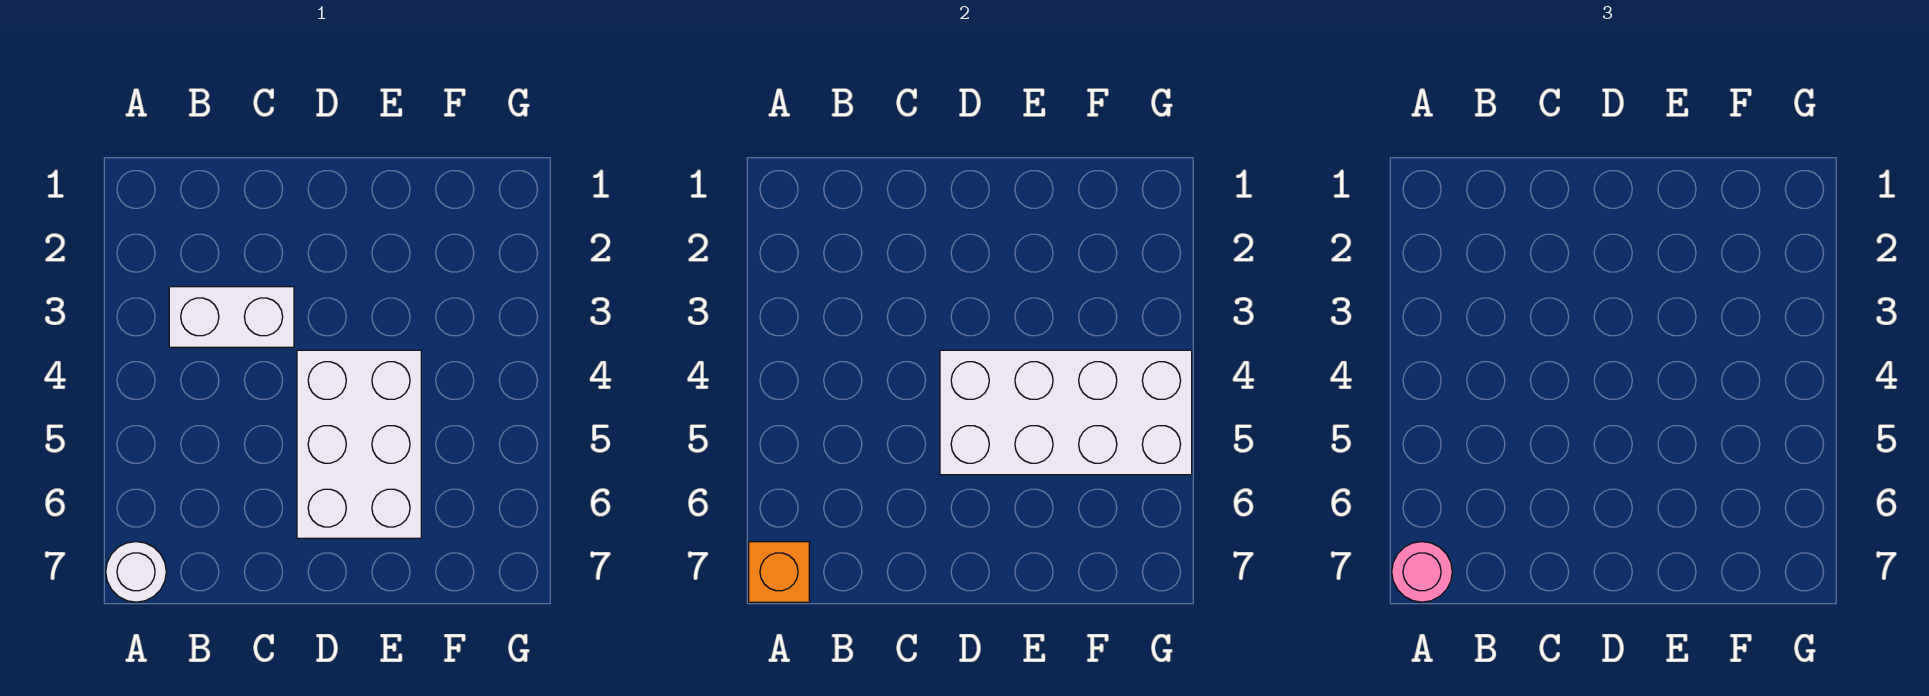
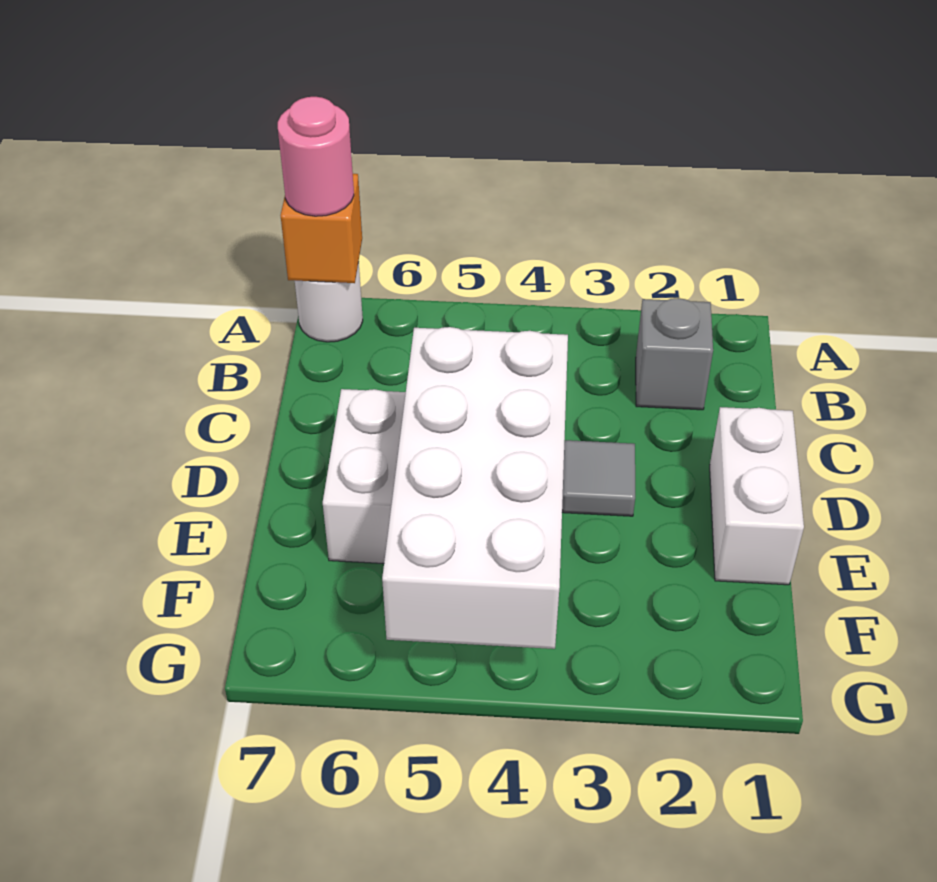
none -> grey brick B2 level 1
white brick B3:C3 level 1 -> white brick D1:E1 level 1
none -> grey tile D3 level 1

